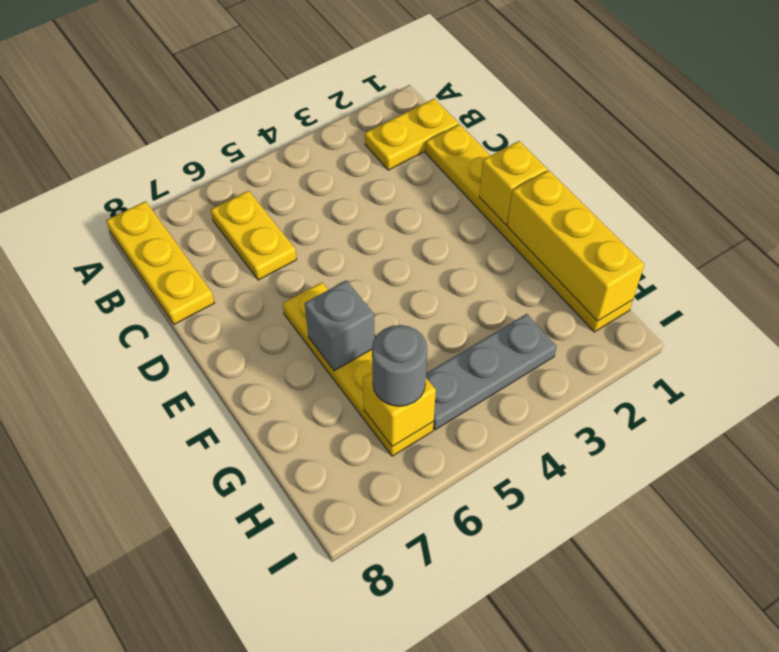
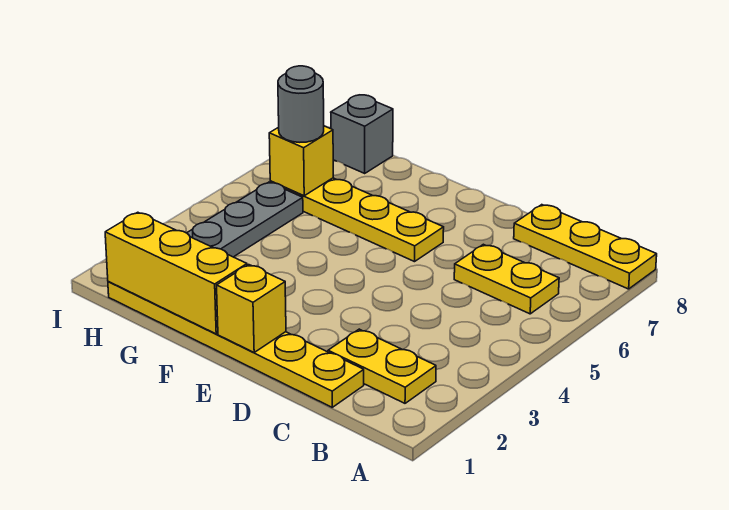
yellow plate B1:B2 level 1 -> yellow plate B2:C2 level 1
grey brick F6 level 2 -> grey brick H8 level 1

